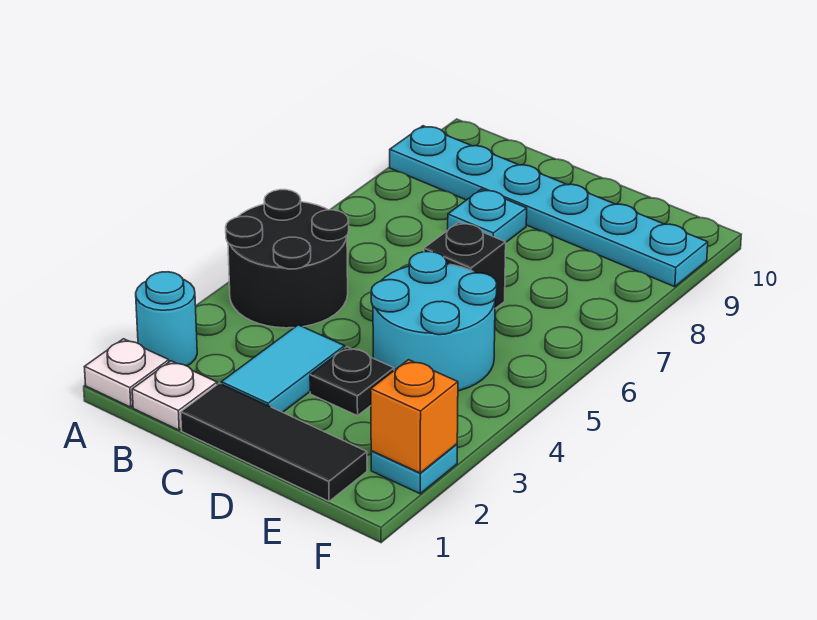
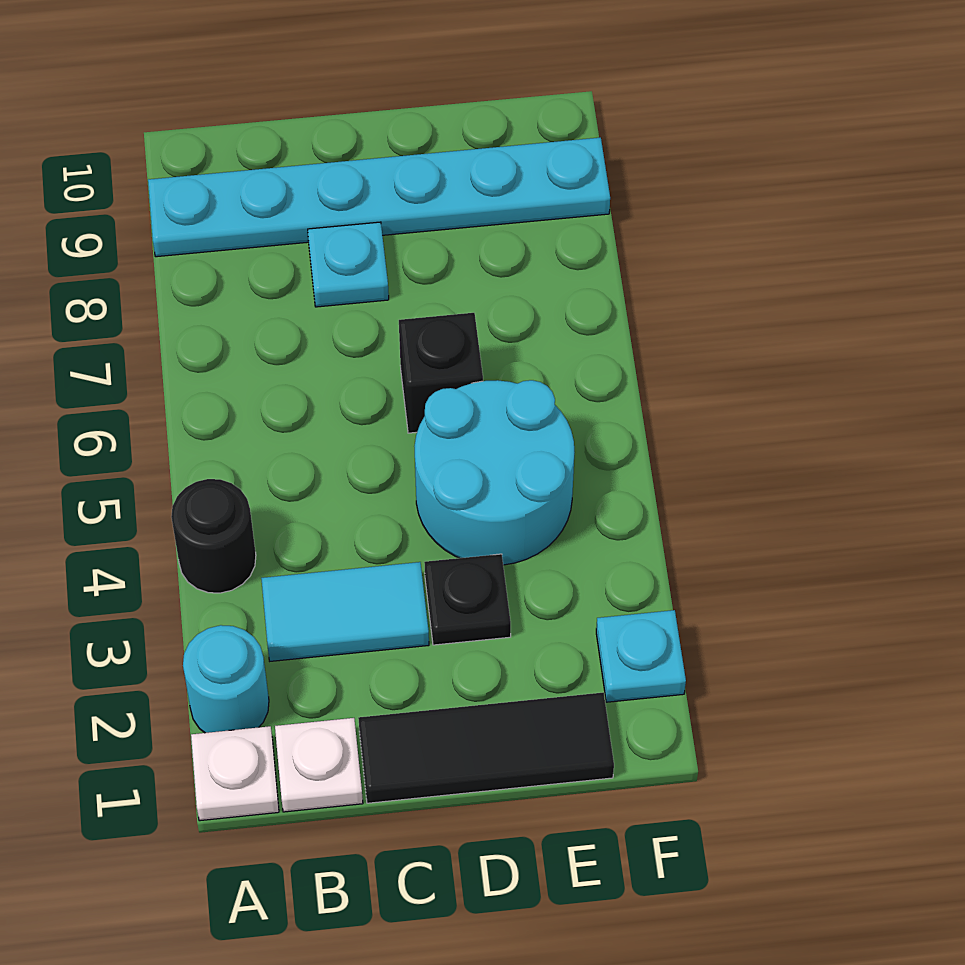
black round brick A4:B5 level 1 -> black round brick A4 level 1
cyan tile C2:C3 level 1 -> cyan tile B3:C3 level 1
orange brick F2 level 2 -> none

